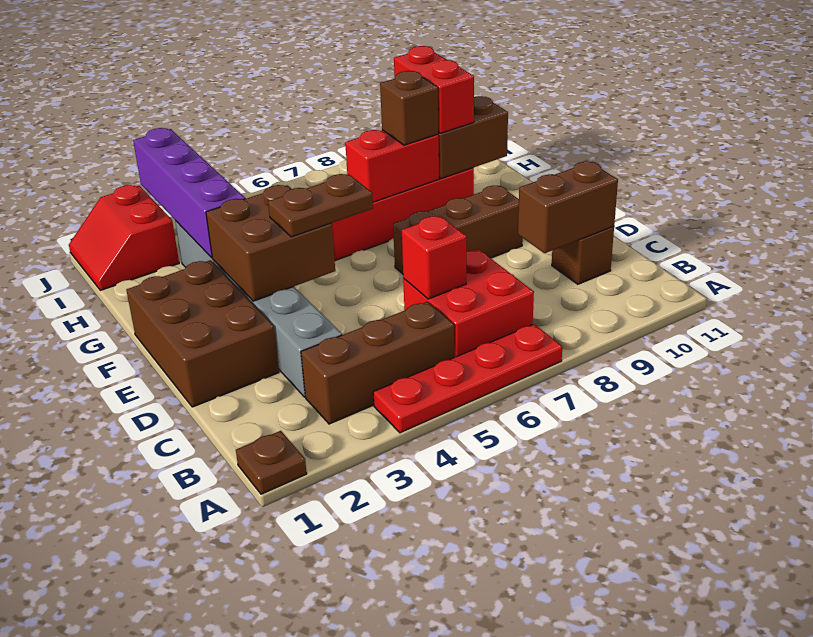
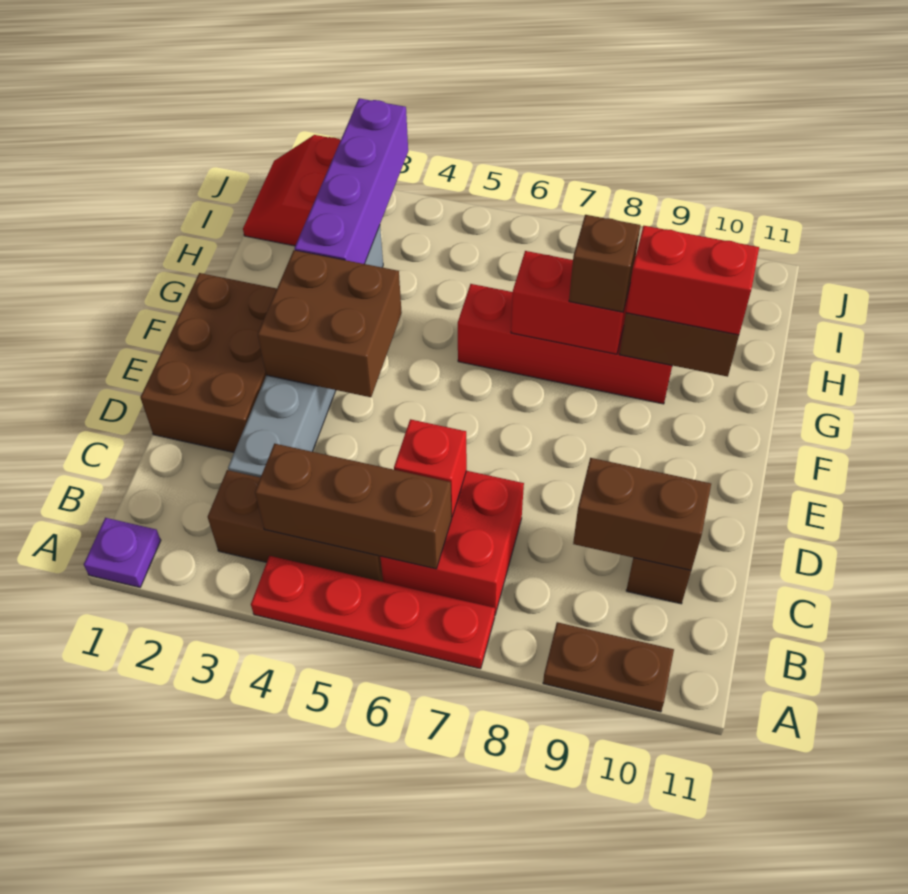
brown plate A1 level 1 -> purple plate A1 level 1
brown plate E4:E5 level 3 -> brown plate A9:A10 level 1
brown brick E7:E9 level 1 -> brown brick B4:B6 level 2
red brick G9:H9 level 3 -> red brick G9:G10 level 3

